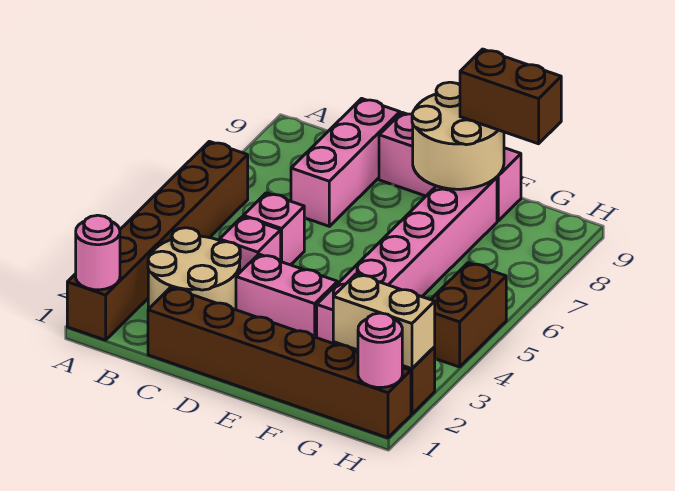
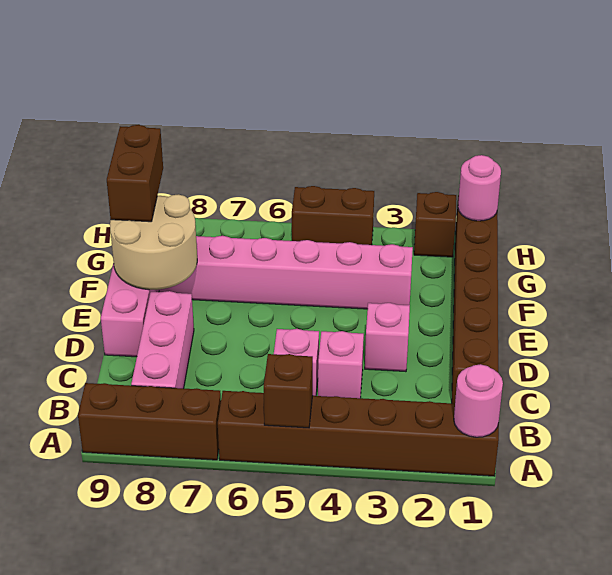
none -> brown brick A5 level 2
none -> brown brick A7:A9 level 1
tan round brick B2:C3 level 1 -> none
pink brick C7:C9 level 1 -> pink brick B8:D8 level 1
pink brick D3:E3 level 1 -> pink brick D3 level 1
tan brick G2:H2 level 2 -> none

